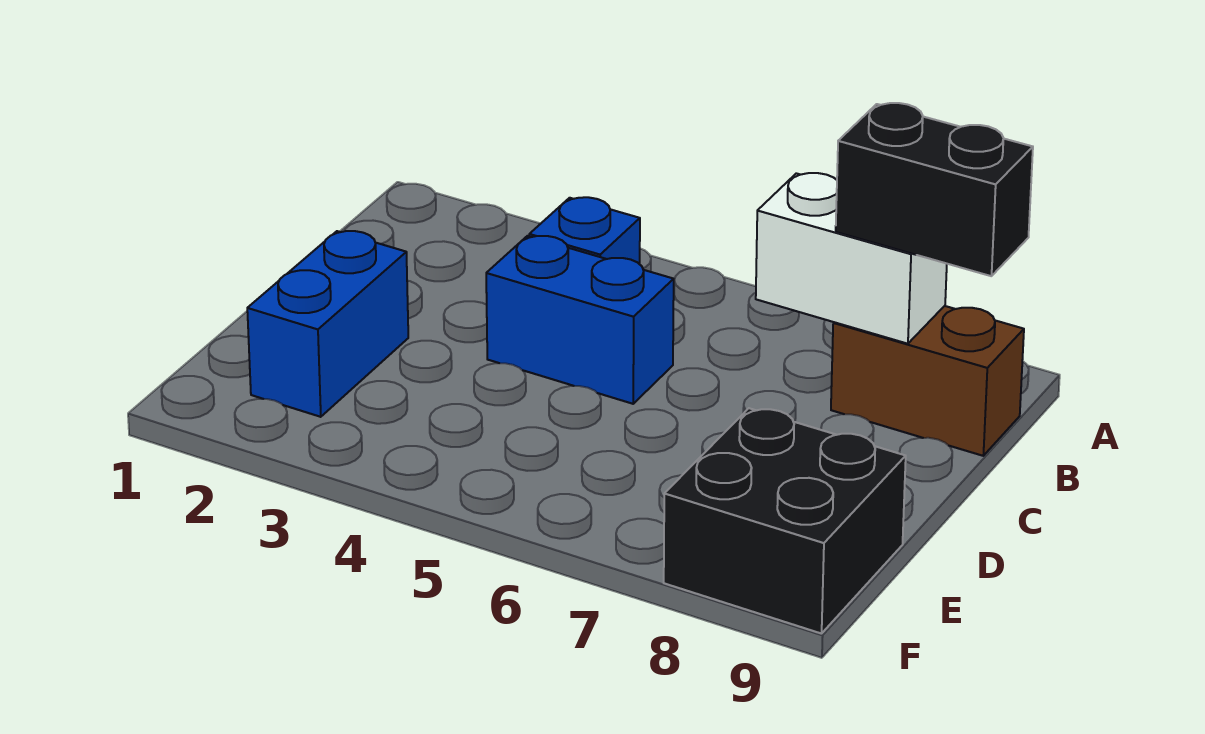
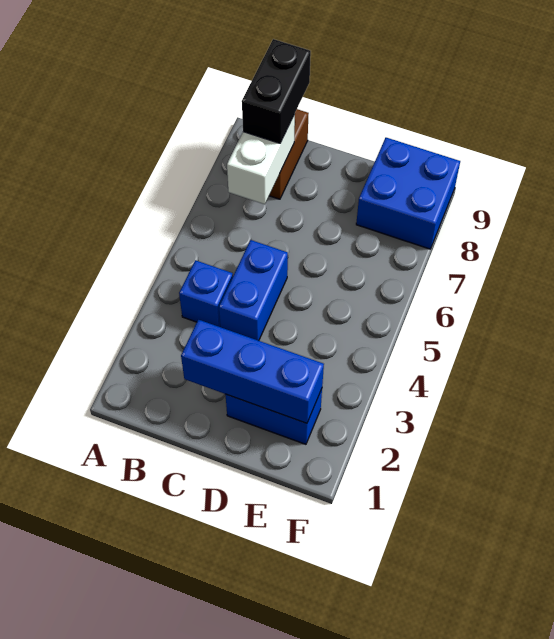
none -> blue brick C2:E2 level 2
black brick E8:F9 level 1 -> blue brick E8:F9 level 1

